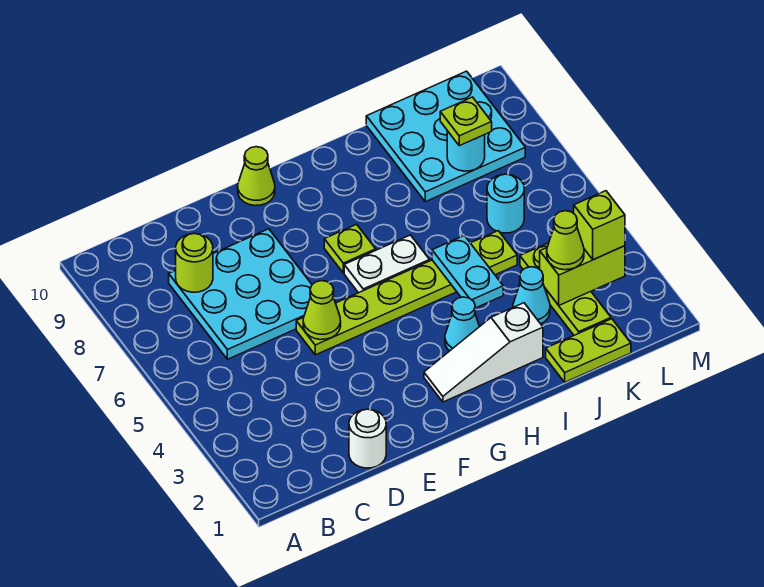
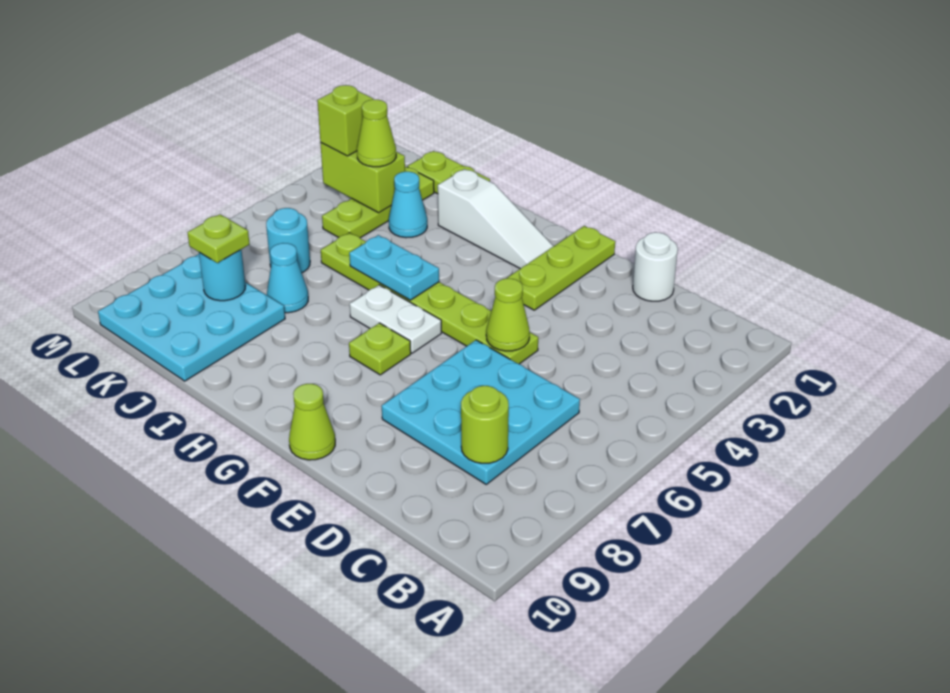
none -> lime plate F1:F3 level 1
cyan cone H3 level 1 -> cyan cone J7 level 1
cyan plate I4:I5 level 2 -> cyan plate H5:I5 level 2

